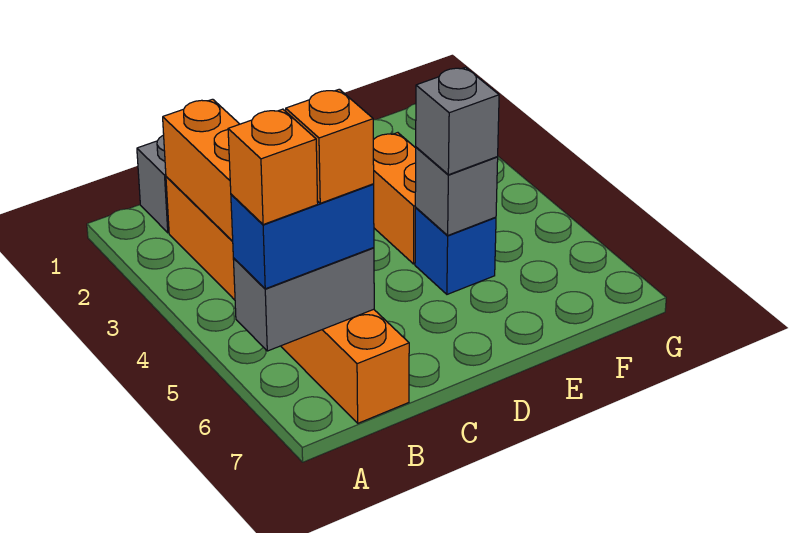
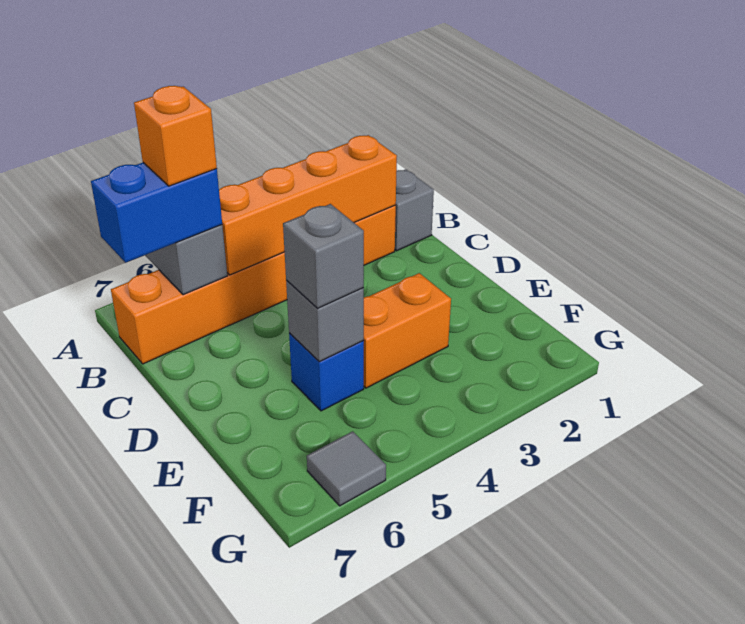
blue brick A6:B6 level 3 -> blue brick B6:B7 level 3
orange brick A6 level 4 -> none
none -> grey tile G6 level 1

